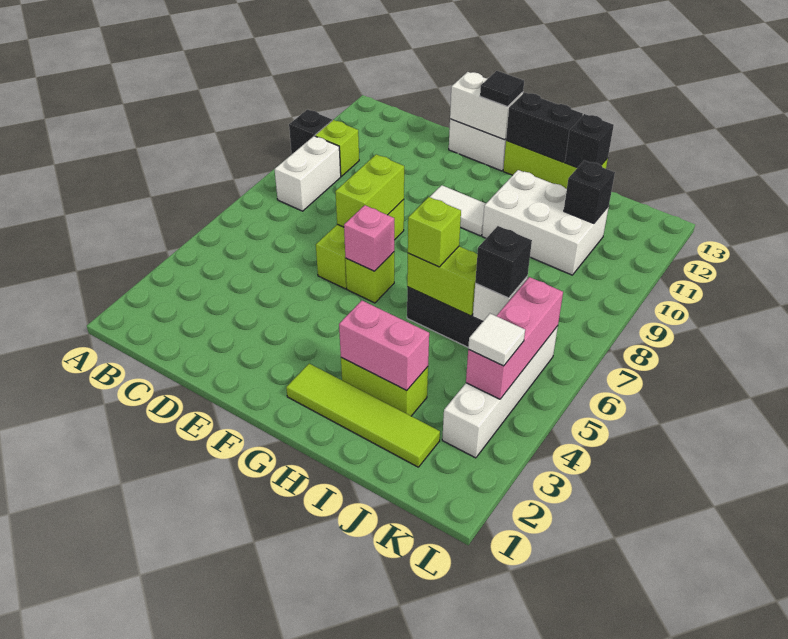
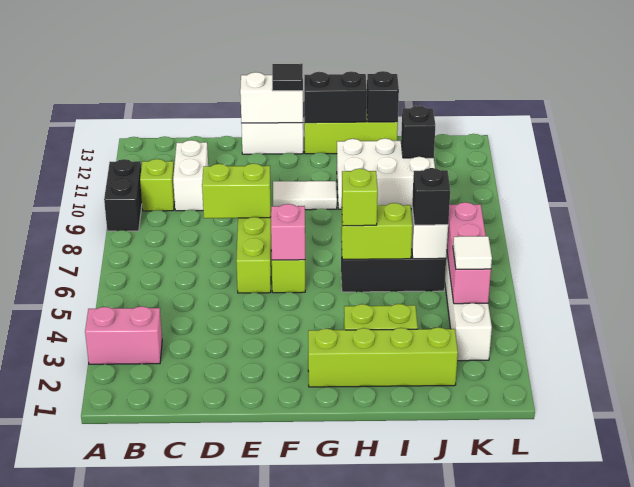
black brick A10 level 1 -> black brick A9:A10 level 1
white brick B8:B9 level 1 -> white brick C10:C11 level 1
lime brick E7:E8 level 2 -> lime brick D8:E8 level 2
lime tile G2:J2 level 1 -> lime brick G2:J2 level 1
pink brick H3:I3 level 2 -> pink brick A3:B3 level 1

